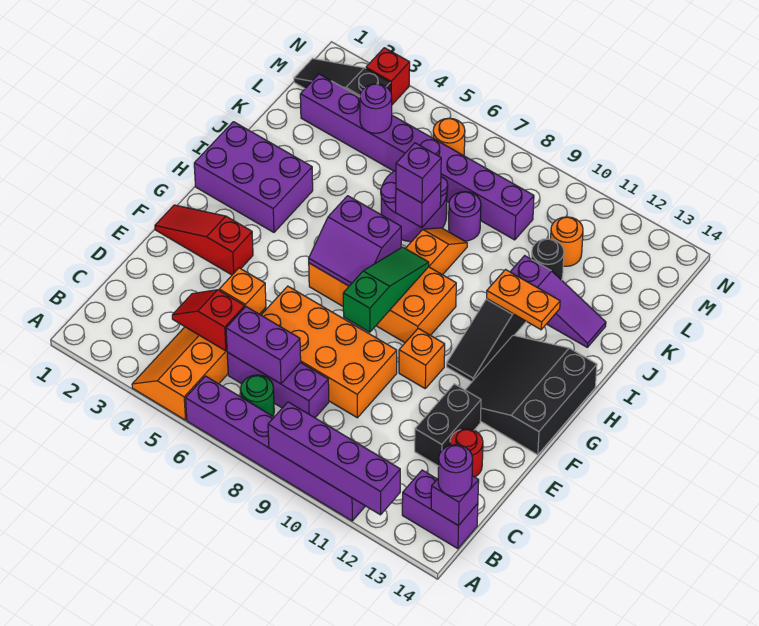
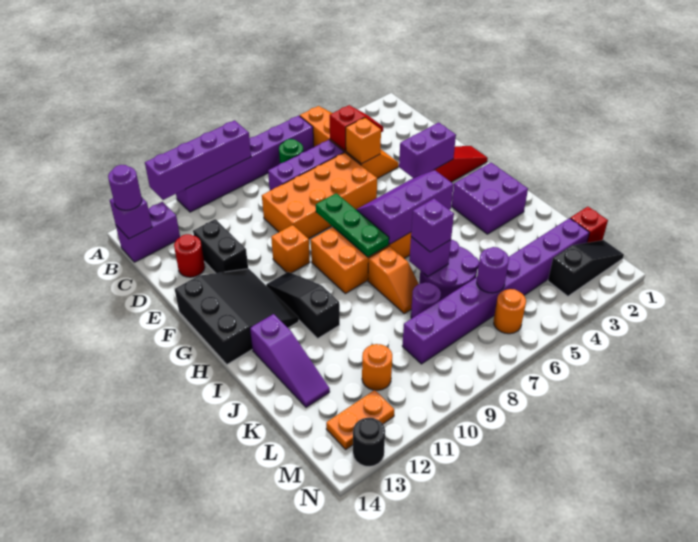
purple brick C6:C7 level 2 -> purple brick F3:F4 level 2
green slope F8:H8 level 2 top F -> green plate F8:H8 level 2
purple slope G6:H7 level 2 top H -> purple slope G5:H7 level 2 top H
purple brick H1:I3 level 1 -> purple brick H2:I3 level 1
orange plate I11:I12 level 2 -> orange plate M12:M13 level 1
purple slope J11:J13 level 1 top 11 -> purple slope I13:K13 level 1 top I
black round brick K11 level 1 -> black round brick N13 level 1
purple round brick L4 level 2 -> purple round brick L6 level 2
red brick N3 level 1 -> red brick L1 level 1

